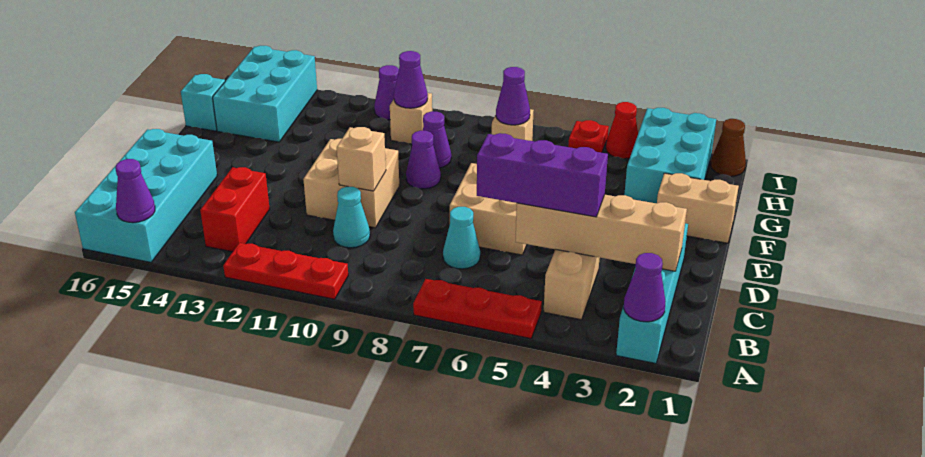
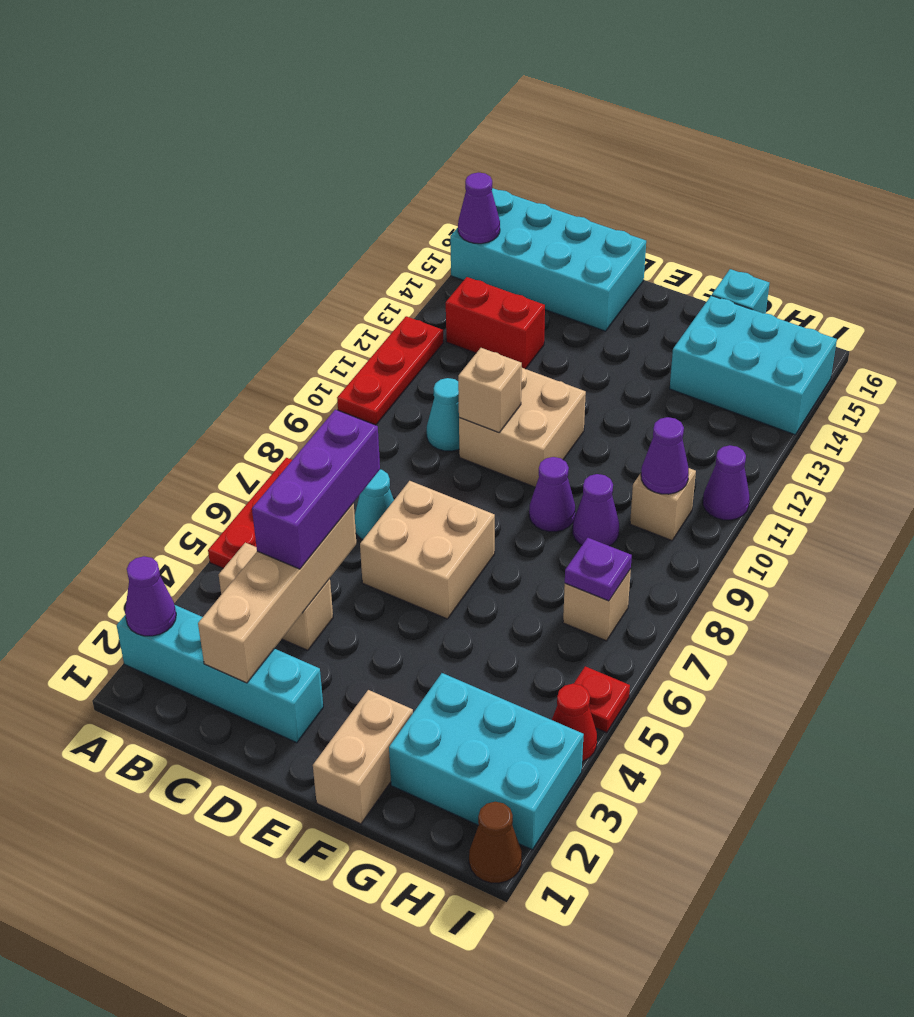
purple cone H7 level 2 -> purple plate H7 level 2

